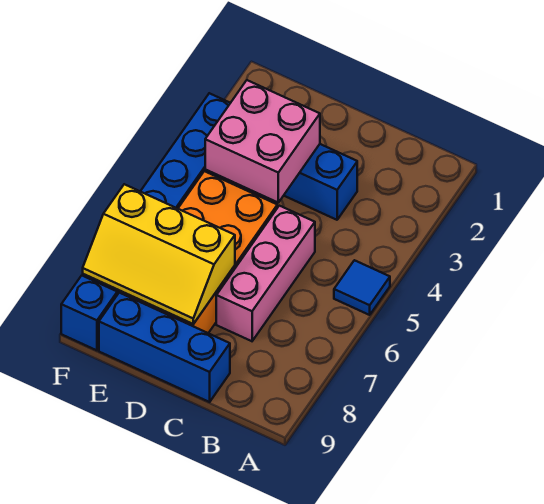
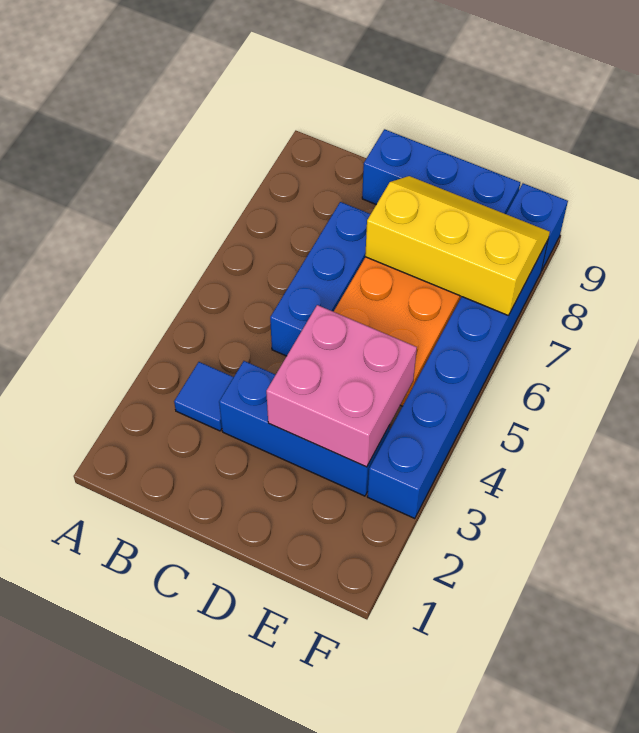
blue tile A5 level 1 -> blue tile B3 level 1
pink brick C5:C7 level 1 -> blue brick C5:C7 level 1

